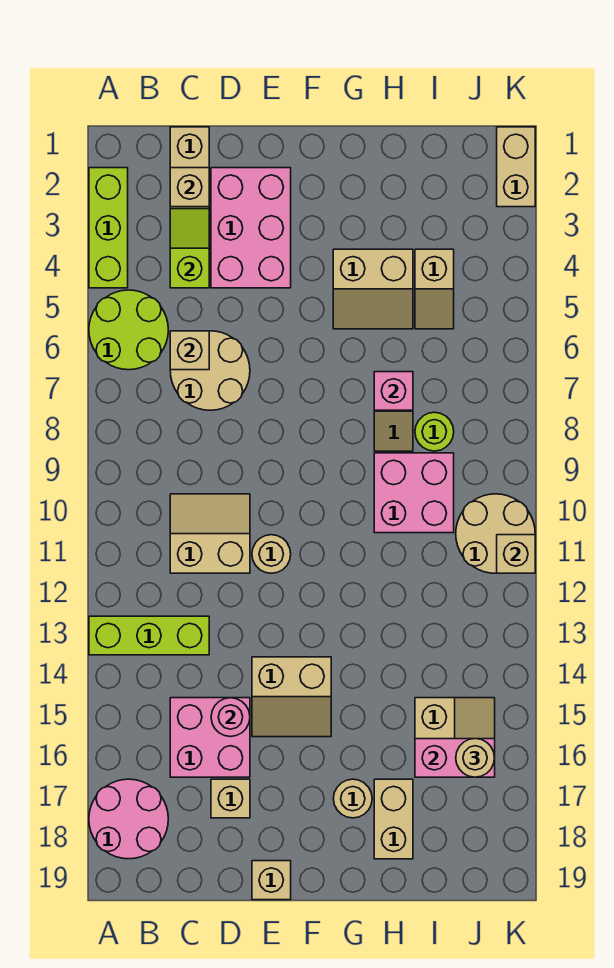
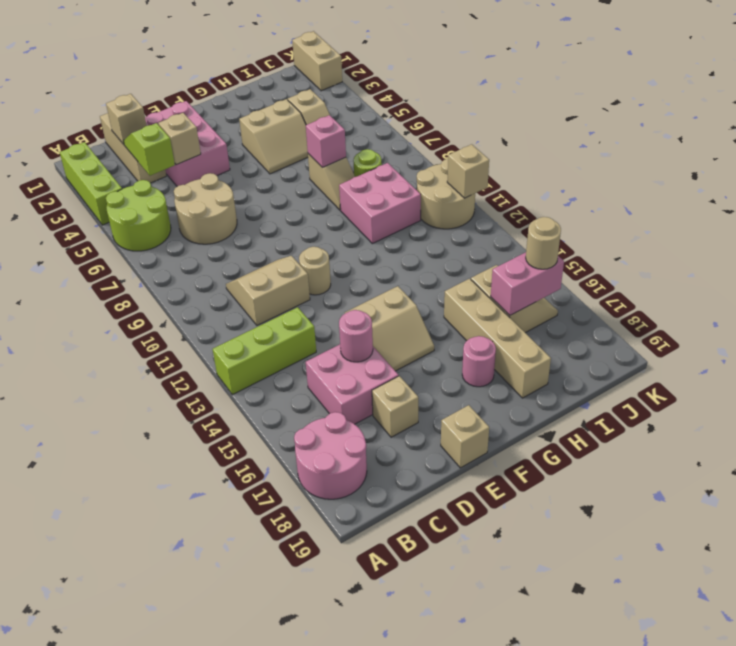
tan brick C6 level 2 -> tan brick D4 level 2
tan round brick G17 level 1 -> pink round brick G17 level 1
tan brick H17:H18 level 1 -> tan brick H15:H18 level 1

